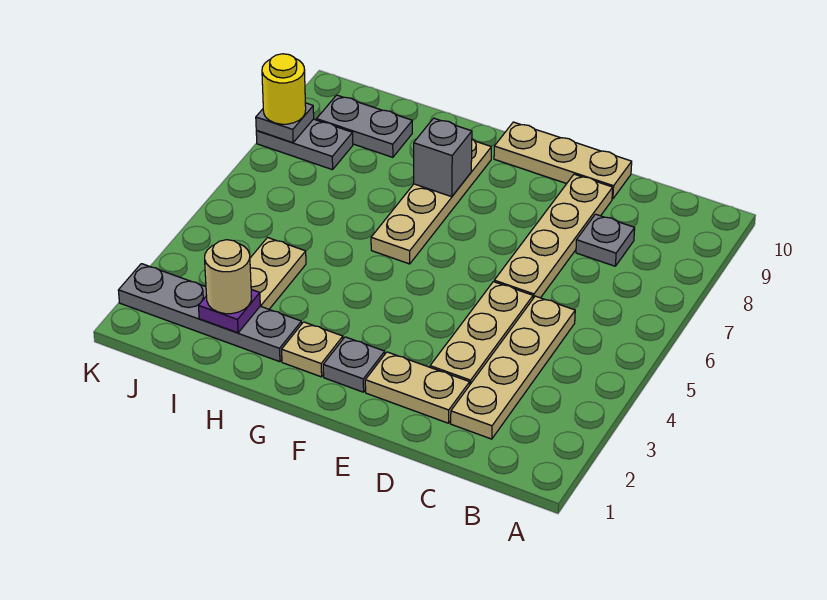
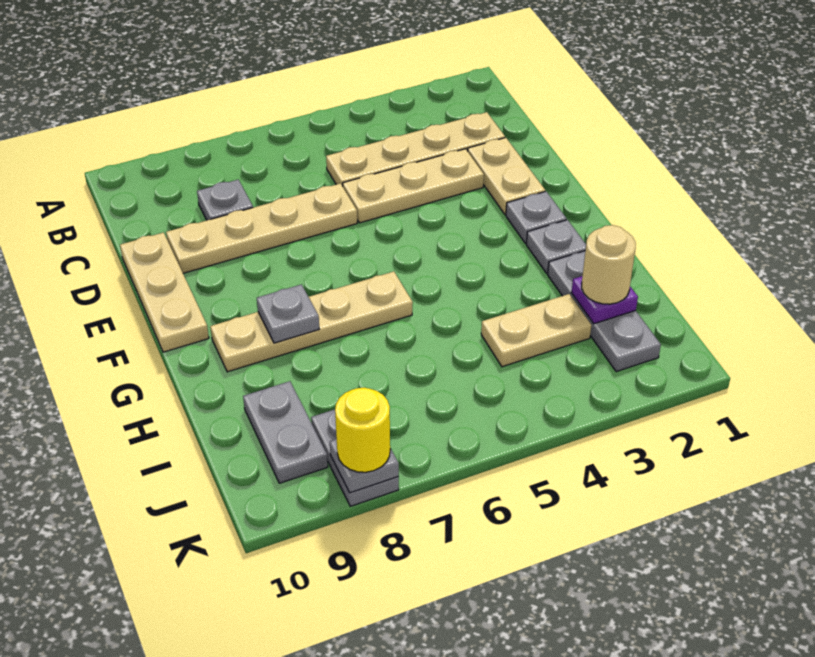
tan plate G2 level 1 -> grey plate G2 level 1
grey brick G8 level 2 -> grey plate G8 level 2
grey plate H2:K2 level 1 -> grey plate H2:J2 level 1

